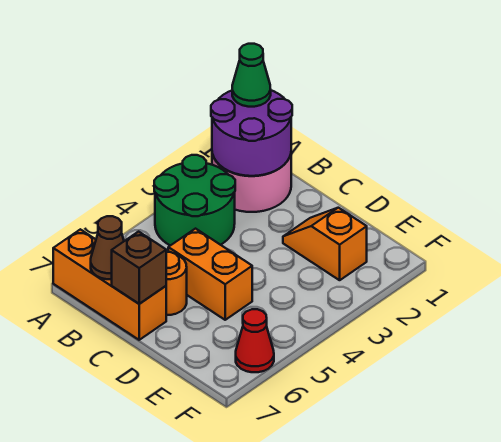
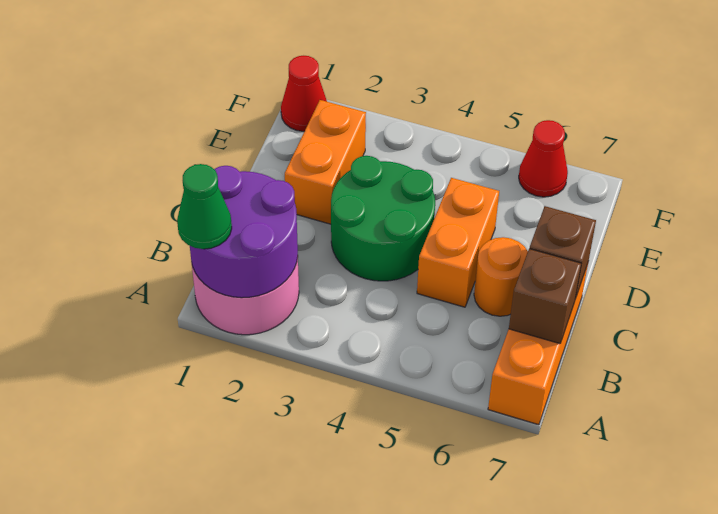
green round brick A3:B4 level 1 -> green round brick C3:D4 level 1
brown cone B7 level 2 -> brown brick B7 level 2
orange slope D2:E2 level 1 top E -> orange brick D2:E2 level 1
none -> red cone F1 level 1

